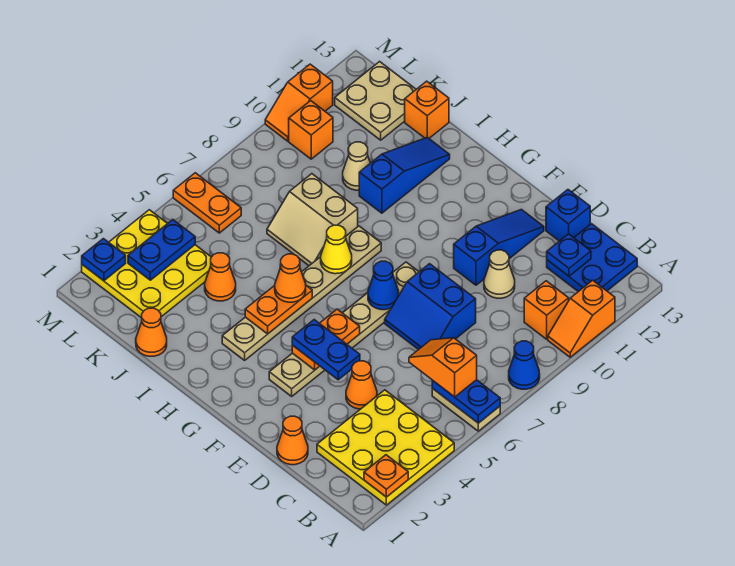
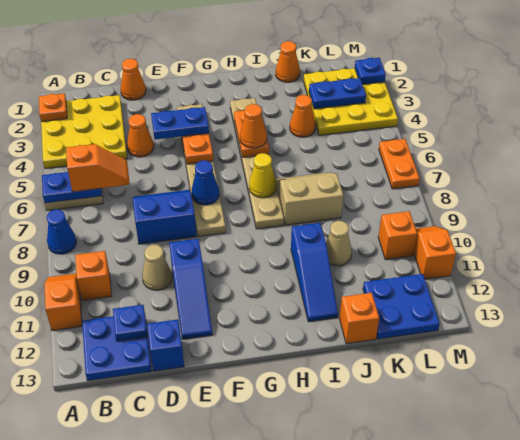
tan plate K12:L13 level 1 -> blue plate K12:L13 level 1
blue plate L3:L4 level 2 -> blue plate K3:L3 level 2
orange plate L6:M6 level 1 -> orange plate M6:M7 level 1

